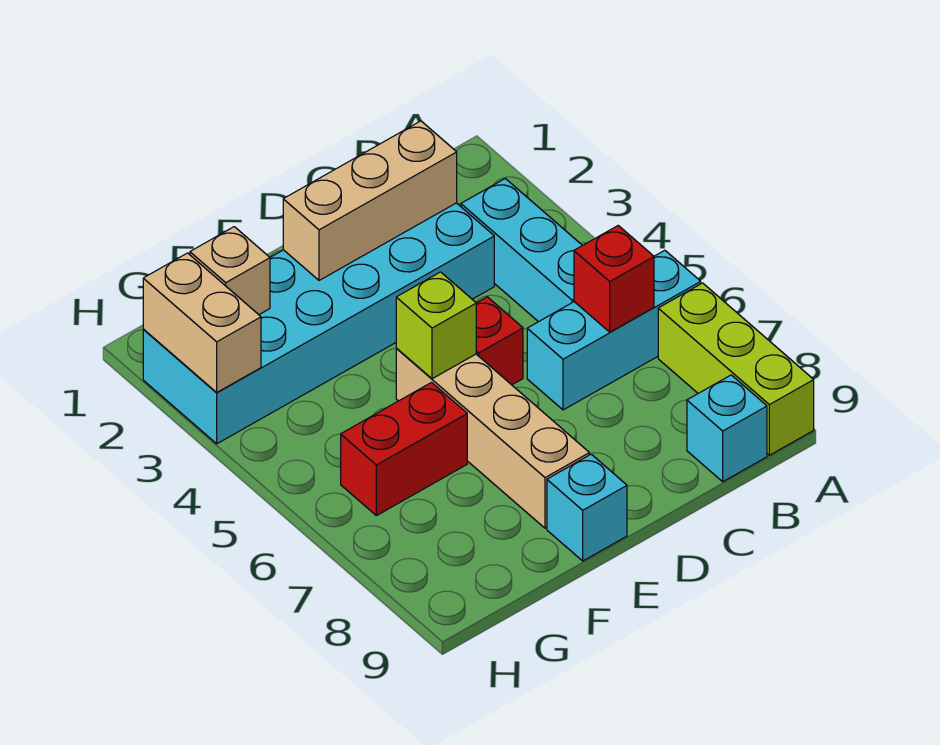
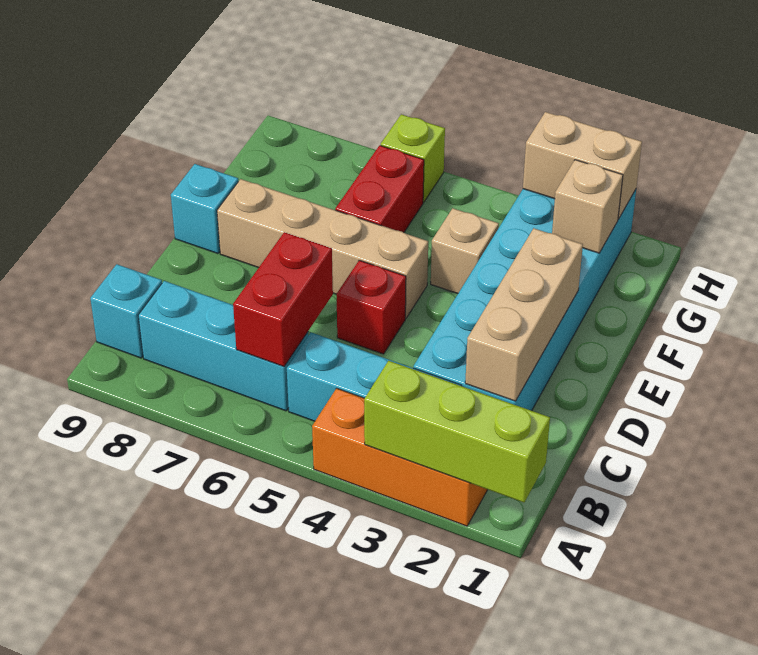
none -> orange brick A2:A4 level 1
cyan brick A6:C6 level 1 -> cyan brick B6:B8 level 1
lime brick A7:A9 level 1 -> lime brick A1:A3 level 2
red brick B6 level 2 -> red brick B6:C6 level 2
lime brick E5 level 2 -> lime brick H6 level 1
none -> tan brick F4 level 1

